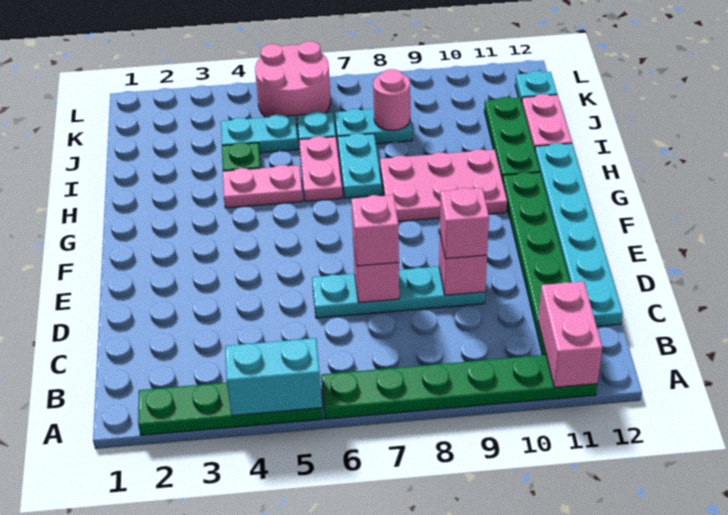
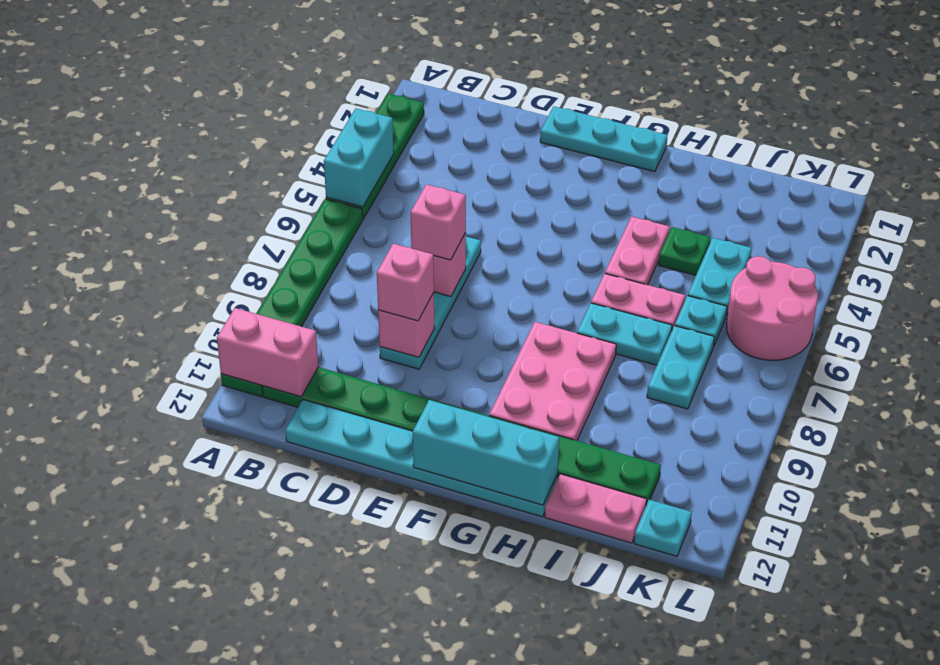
none -> cyan plate E1:G1 level 1
none -> cyan brick F12:H12 level 2
pink round brick J8 level 2 -> none

